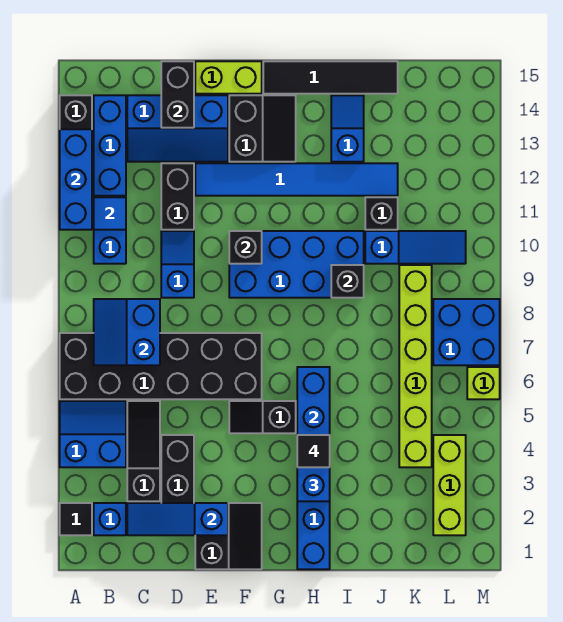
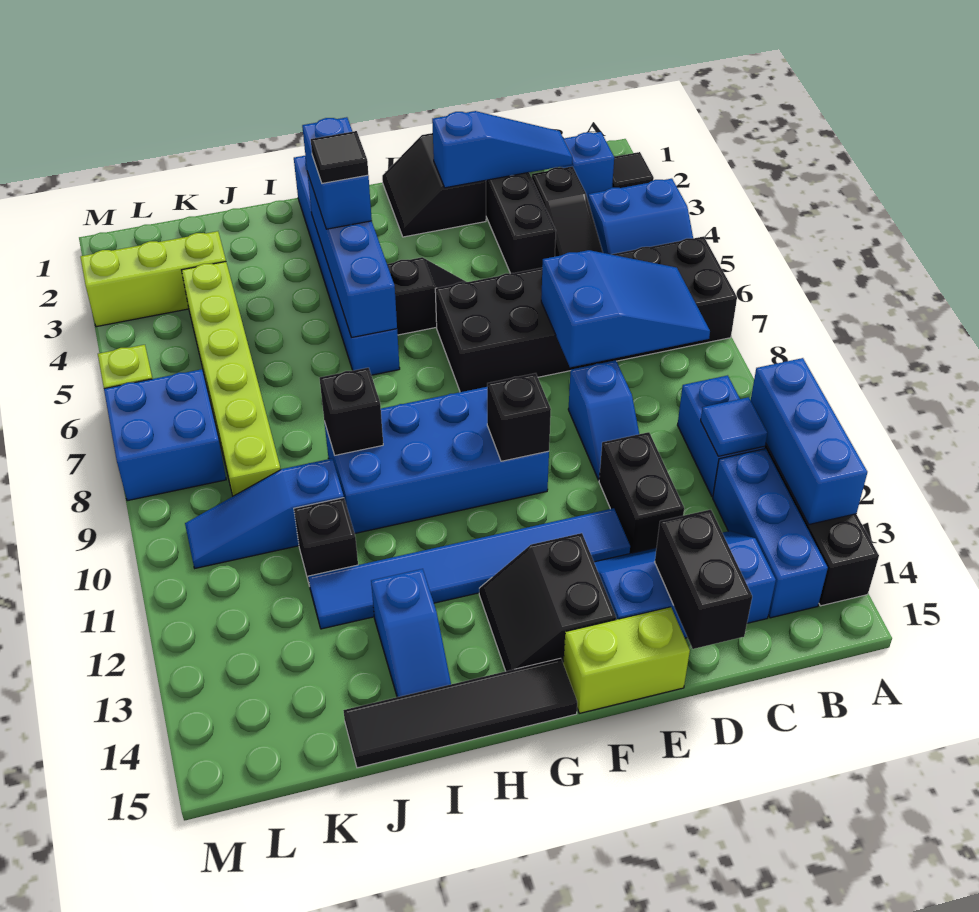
blue slope B7:C8 level 2 top C -> blue slope B7:D8 level 2 top D
lime brick L2:L4 level 1 -> lime brick K3:M3 level 1

